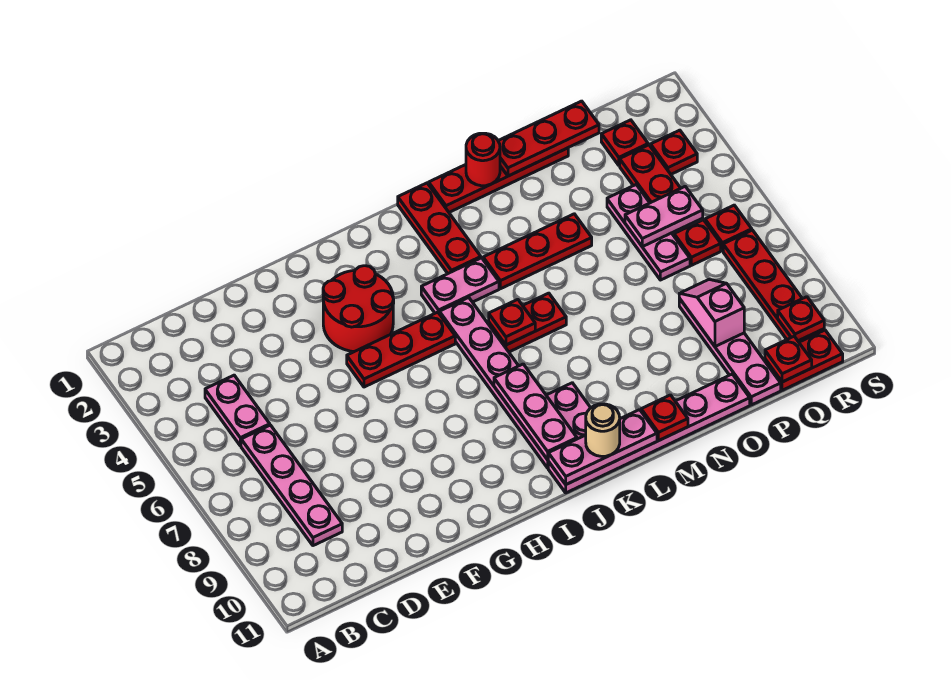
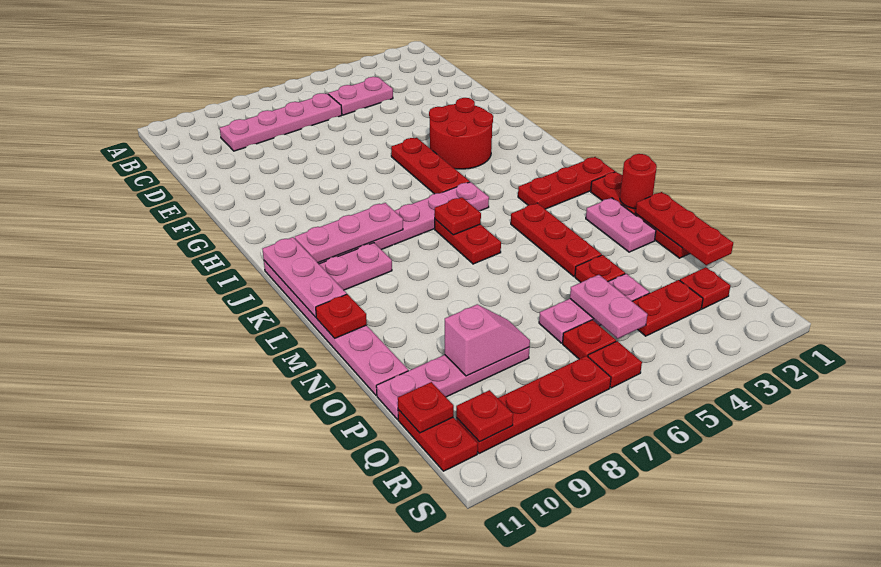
pink plate J4:K4 level 1 -> pink plate M2:N2 level 1
tan round brick K11 level 3 -> none
red plate R3 level 1 -> red plate O4 level 1

